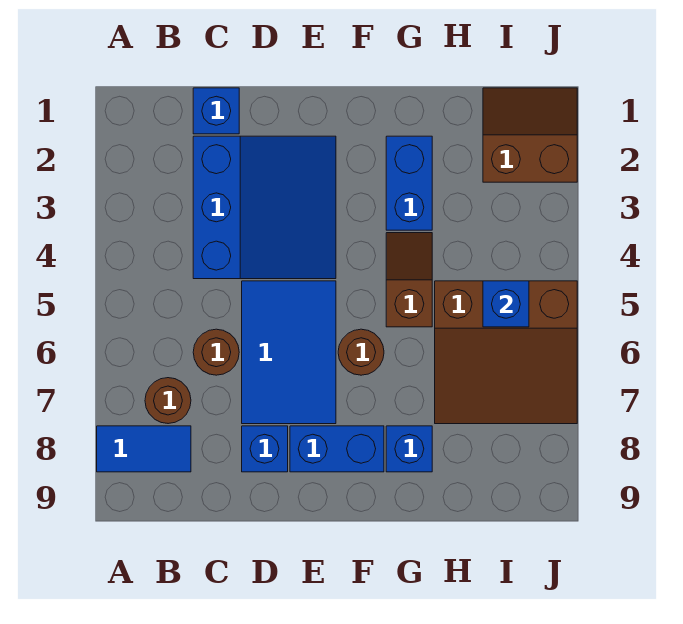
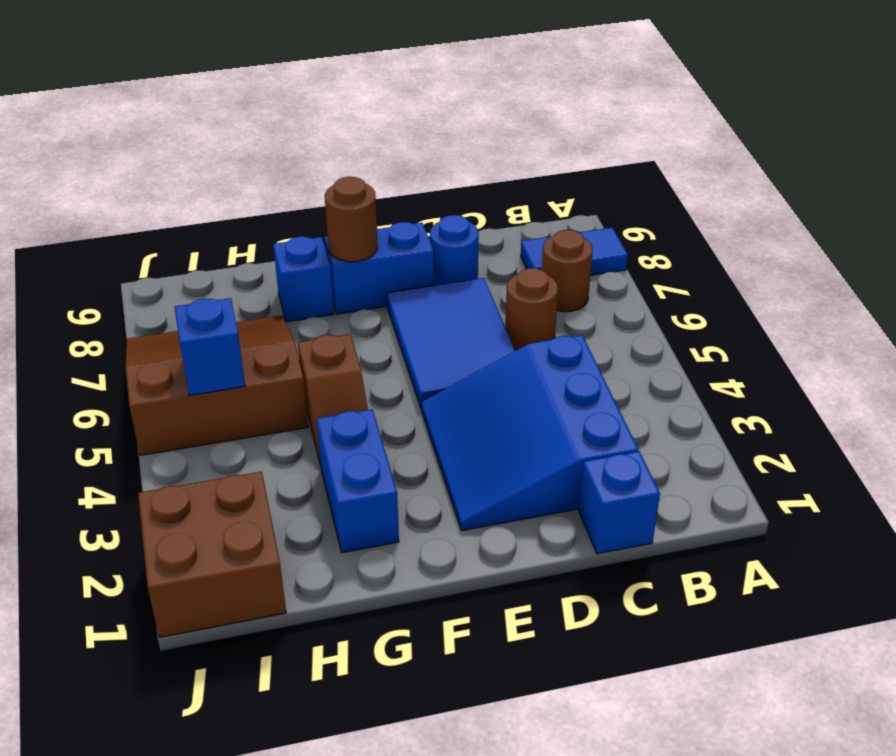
blue brick D8 level 1 -> blue round brick D8 level 1
brown round brick F6 level 1 -> brown round brick F8 level 2
brown slope I1:J2 level 1 top 2 -> brown brick I1:J2 level 1

